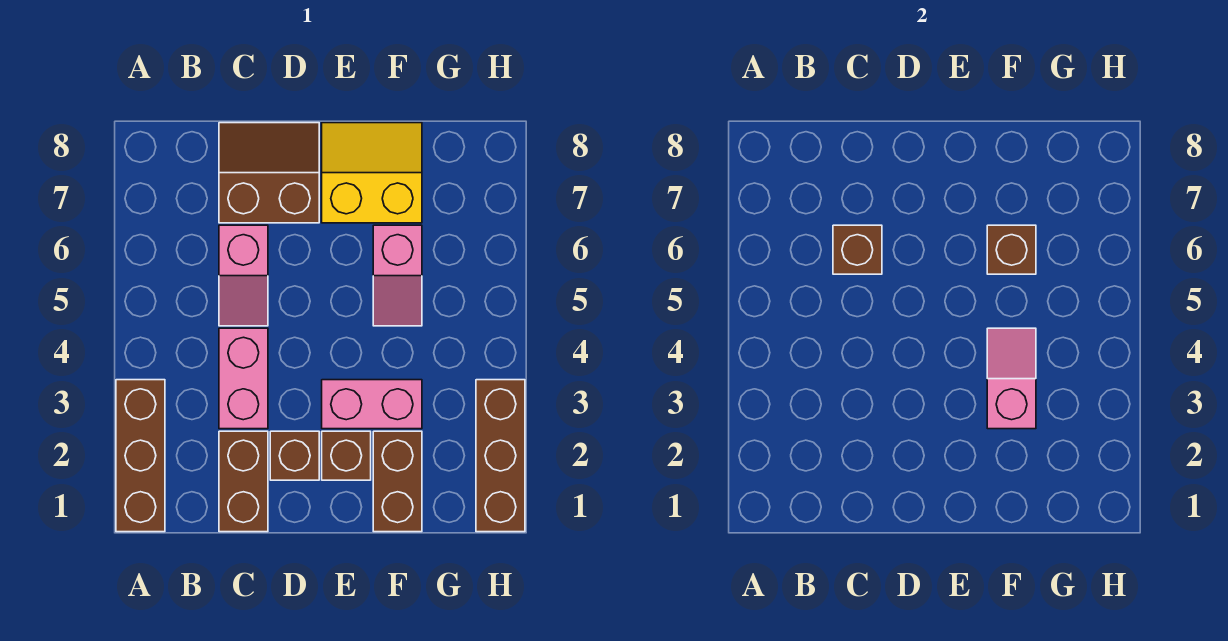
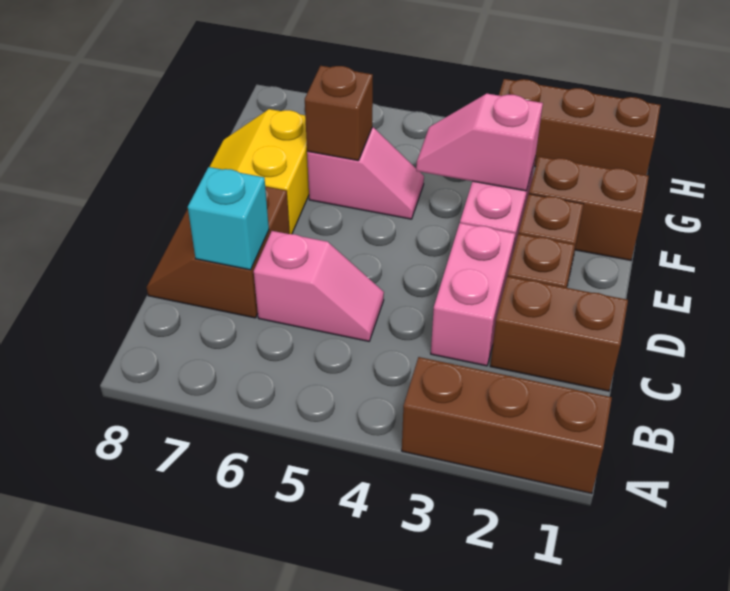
pink brick C3:C4 level 1 -> pink brick C3:D3 level 1
brown brick C6 level 2 -> none
none -> cyan brick C7 level 2

